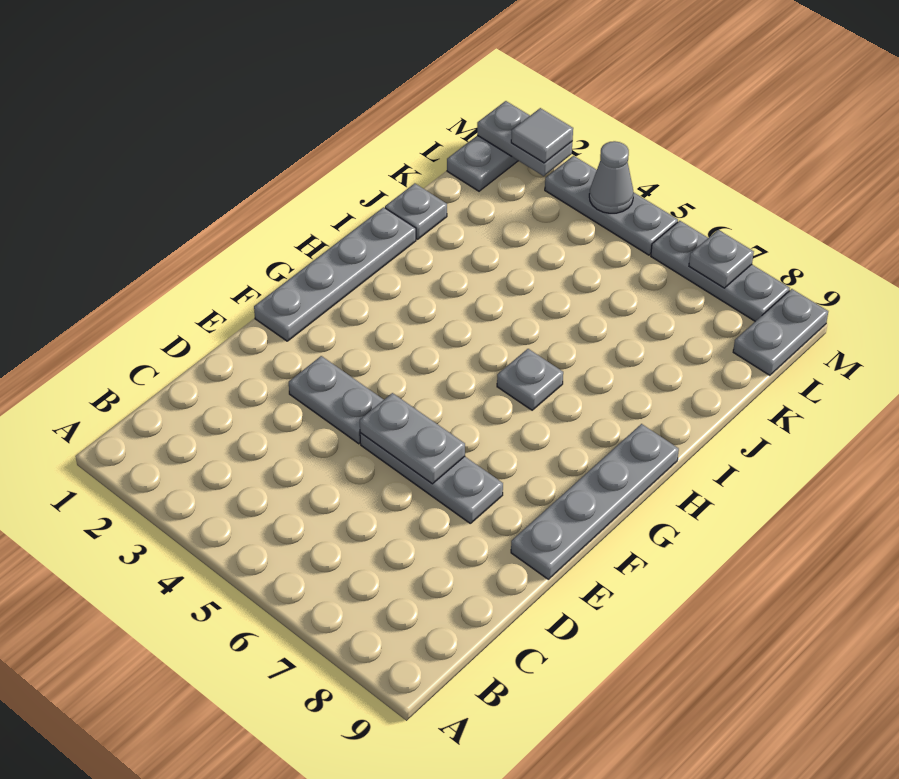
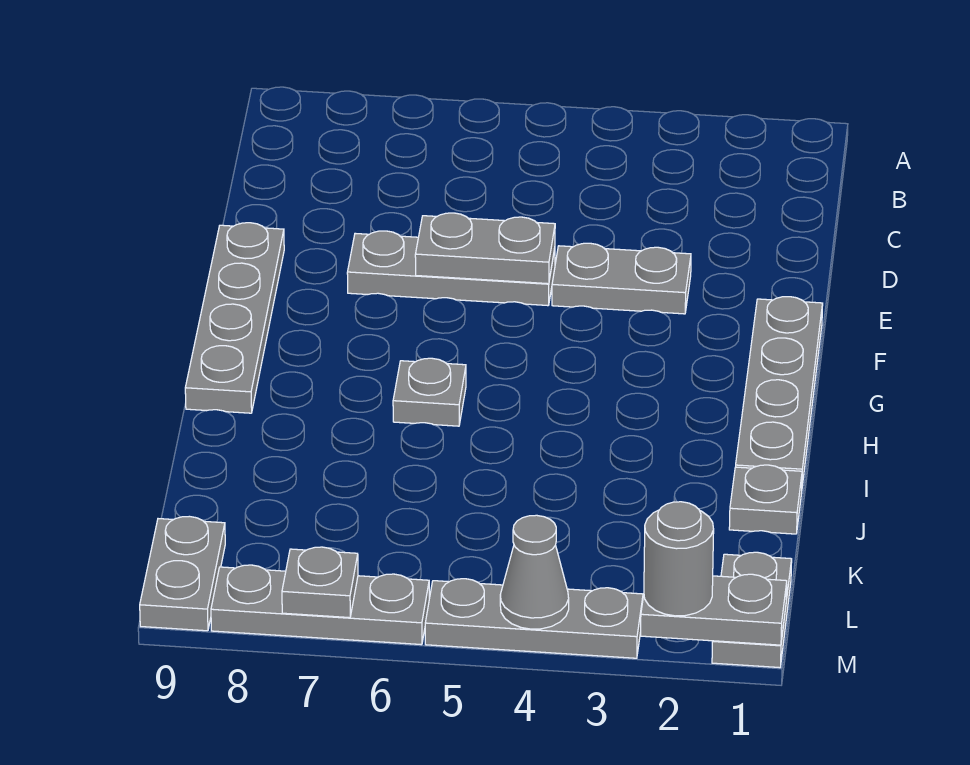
grey tile M2 level 3 -> grey round brick M2 level 3

